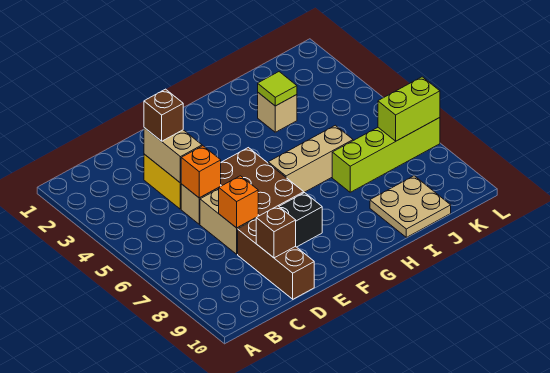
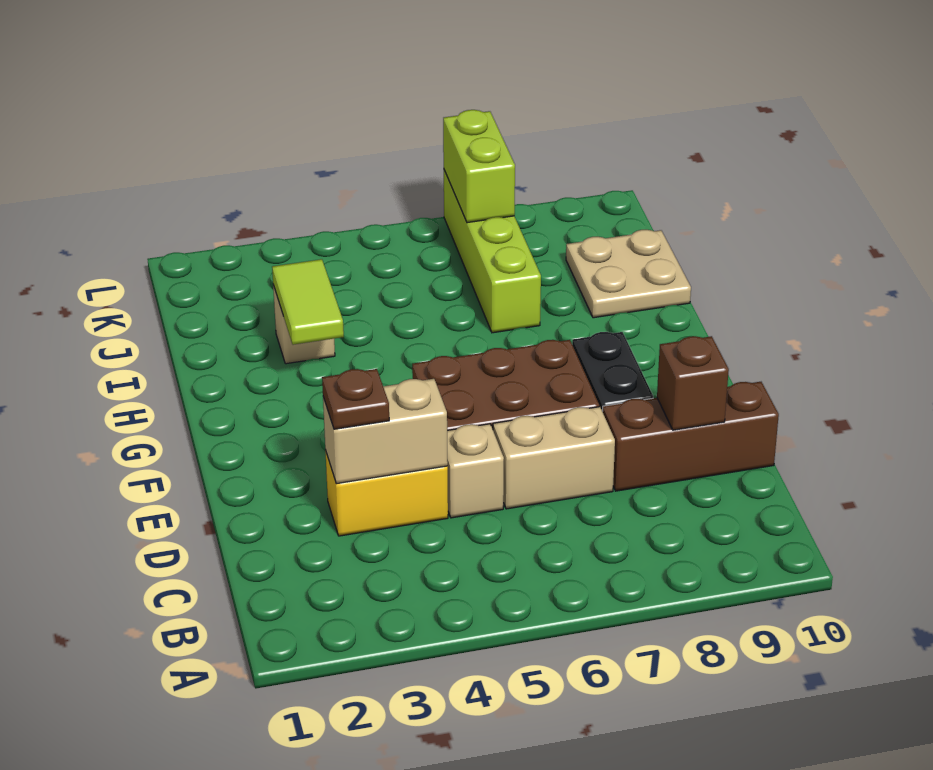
brown brick D3 level 3 -> brown plate D3 level 3
orange brick D5 level 2 -> none
orange brick D7 level 2 -> none
tan brick G6:I6 level 1 -> none
lime tile I3 level 2 -> lime tile H3:I3 level 2

